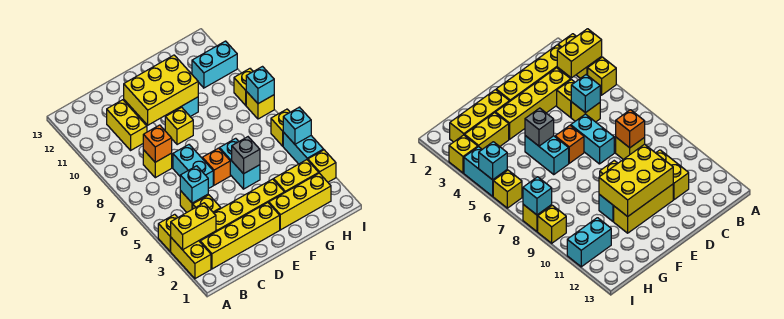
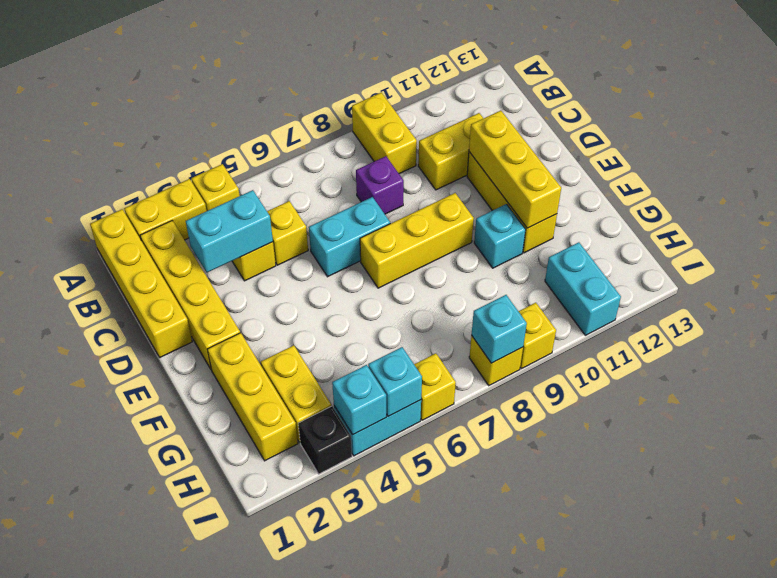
yellow brick A3:B3 level 2 -> yellow brick A9:B9 level 1
yellow brick C3:F3 level 1 -> yellow brick A1:D1 level 1
cyan brick C5 level 2 -> cyan brick I4 level 2
yellow brick C8 level 1 -> purple brick C8 level 1
orange brick C8 level 2 -> none
yellow brick D10:F11 level 2 -> yellow brick D11:F11 level 2
orange brick E6 level 1 -> none
yellow brick E9 level 1 -> yellow brick E7:E9 level 1
cyan brick F5:F6 level 1 -> cyan brick C3:C4 level 2
grey brick F5 level 2 -> none
yellow brick I3 level 1 -> black brick I3 level 1

